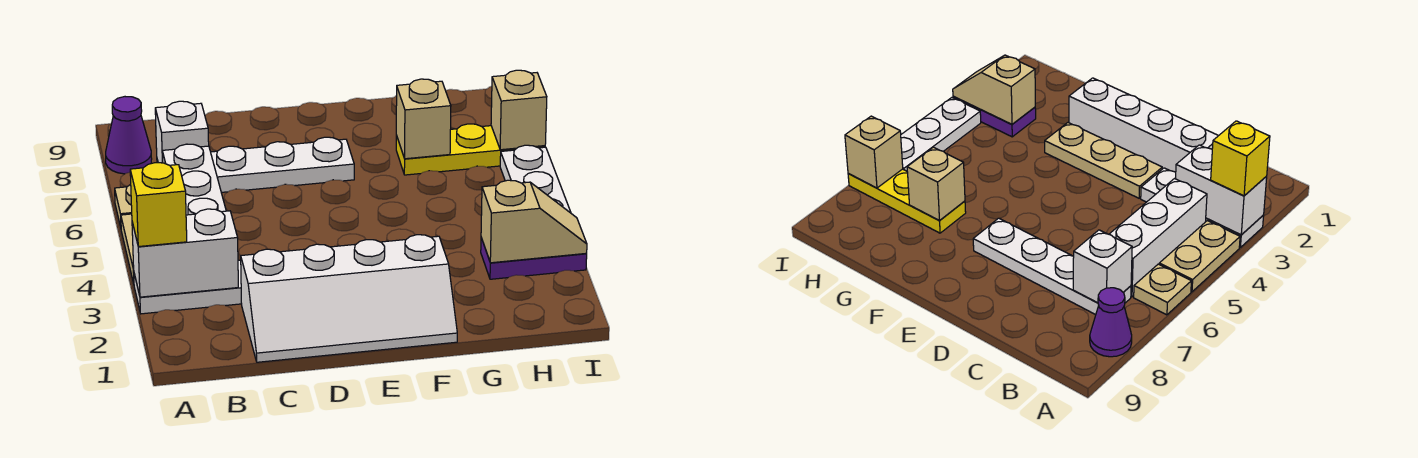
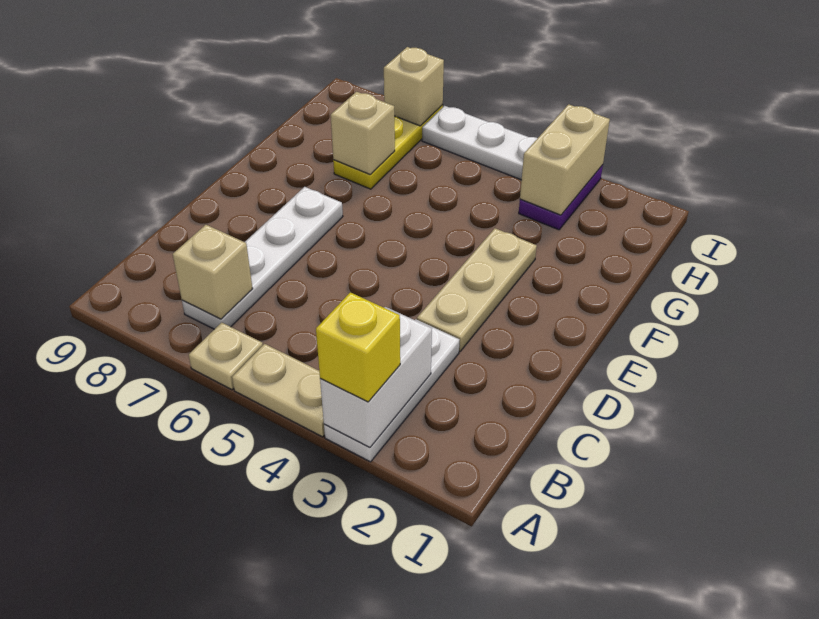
purple cone A8 level 1 -> none
white brick B4:B6 level 1 -> none
white brick B7 level 2 -> tan brick B7 level 2
white slope C1:F2 level 1 top 2 -> none
tan slope H3:I3 level 2 top H -> tan brick H3:I3 level 2

